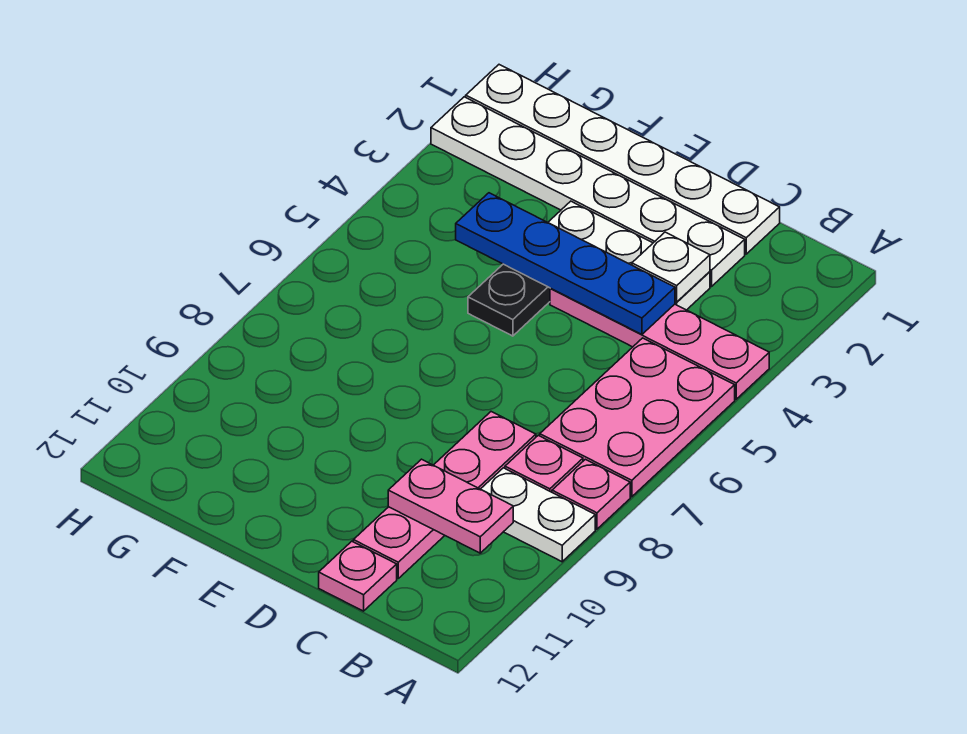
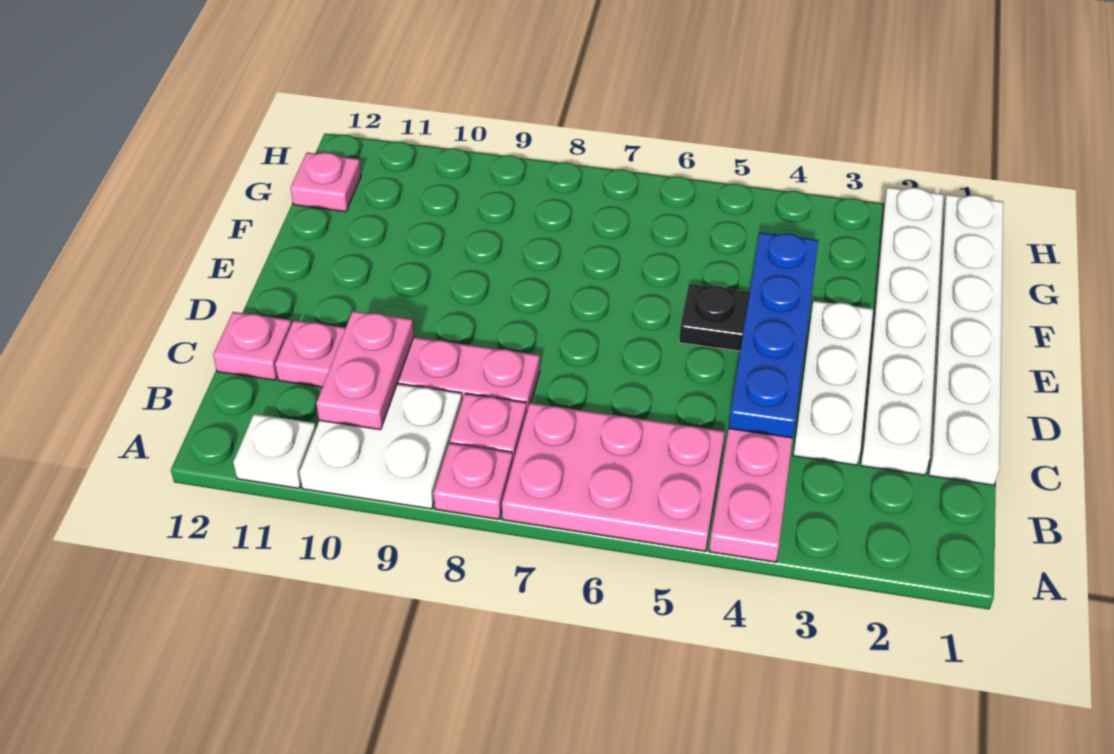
white plate A9:B9 level 1 -> white plate A9:B10 level 1
white plate C3 level 2 -> white plate A11 level 1
none -> pink plate G12 level 1

